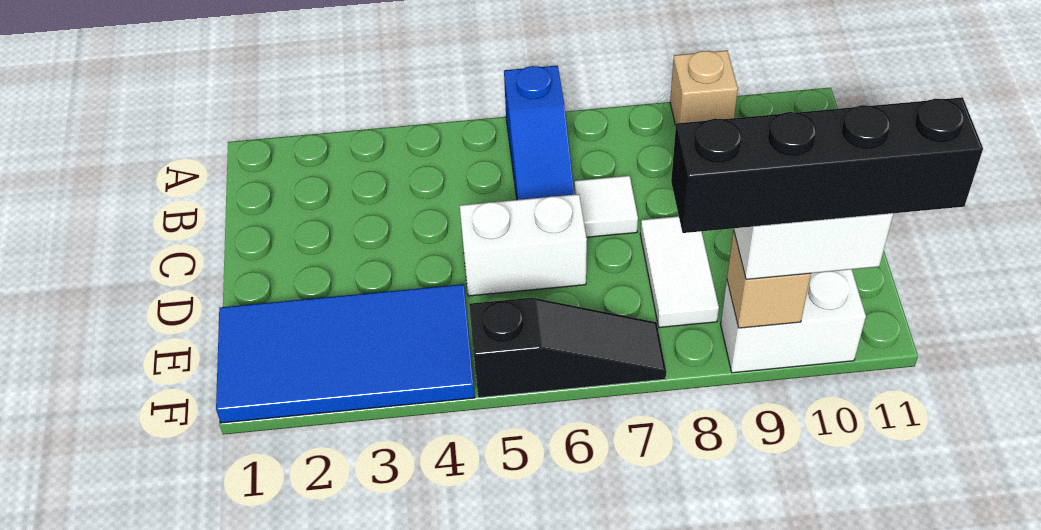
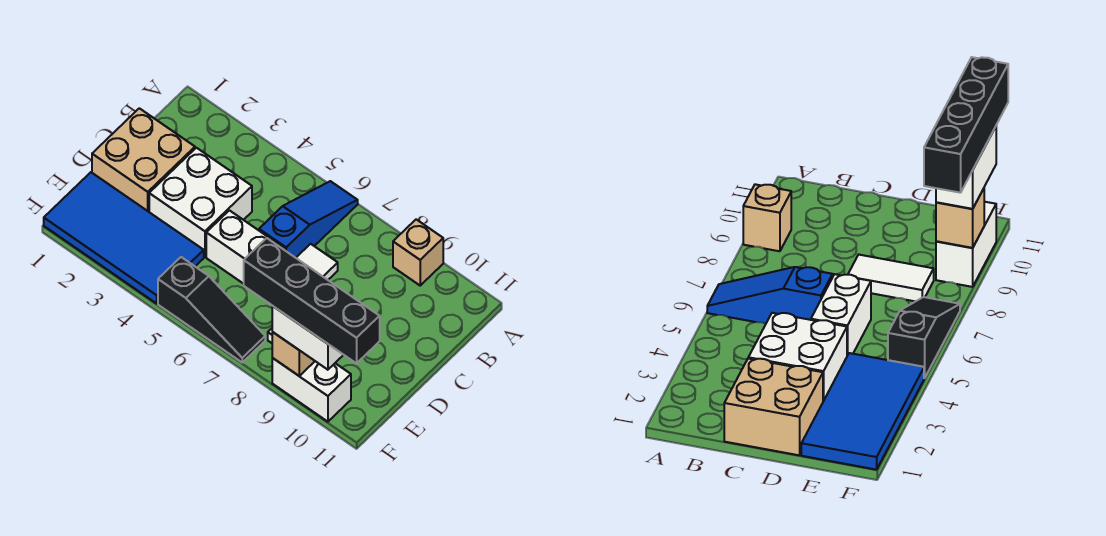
blue slope A6:C6 level 1 top A -> blue slope A6:C6 level 1 top C
none -> tan brick C1:D2 level 1
none -> white brick C3:D4 level 1

